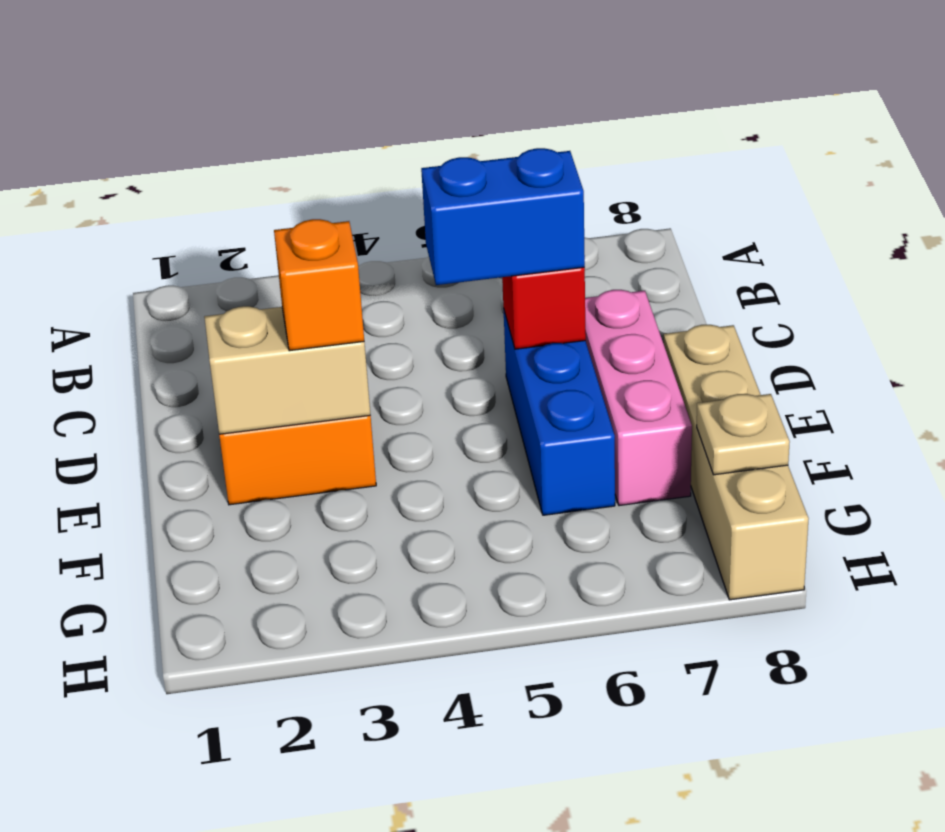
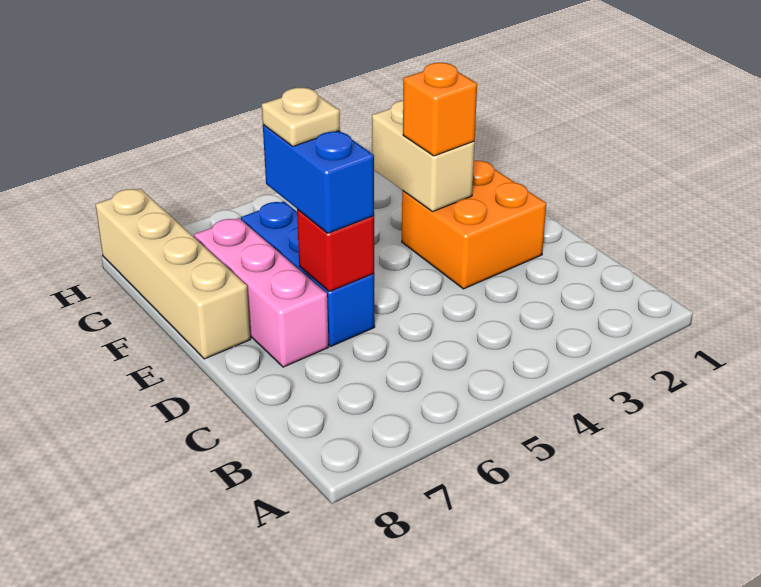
blue brick D5:D6 level 3 -> blue brick D6:E6 level 3
tan brick E2:E3 level 2 -> tan brick E3:F3 level 2
tan plate G8 level 2 -> tan plate E6 level 4

